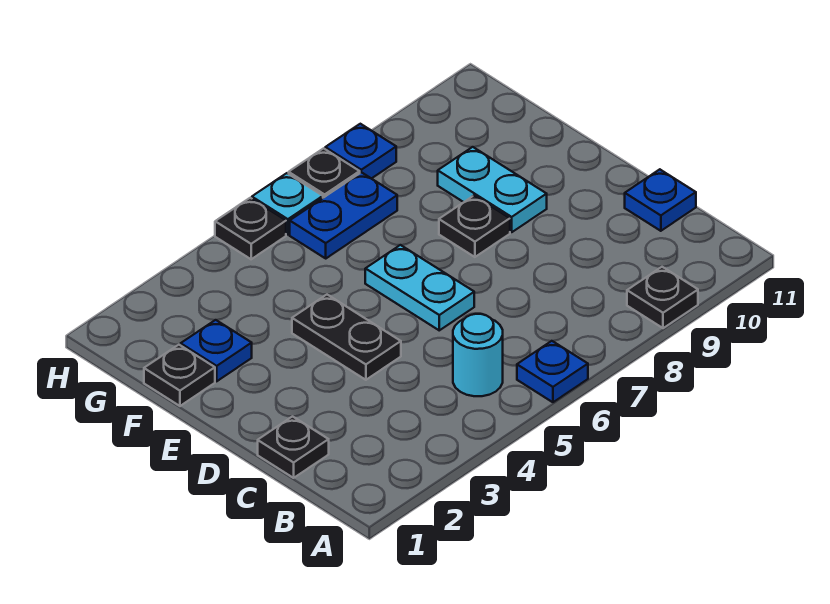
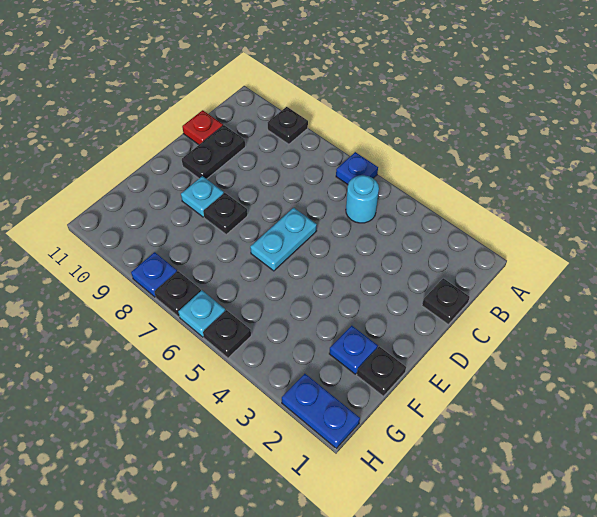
blue plate C11 level 1 -> red plate C11 level 1
black plate D4:E4 level 1 -> black plate C10:D10 level 1
cyan plate E9:F9 level 1 -> cyan plate E9 level 1
blue plate G6:G7 level 1 -> blue plate H1:H2 level 1

